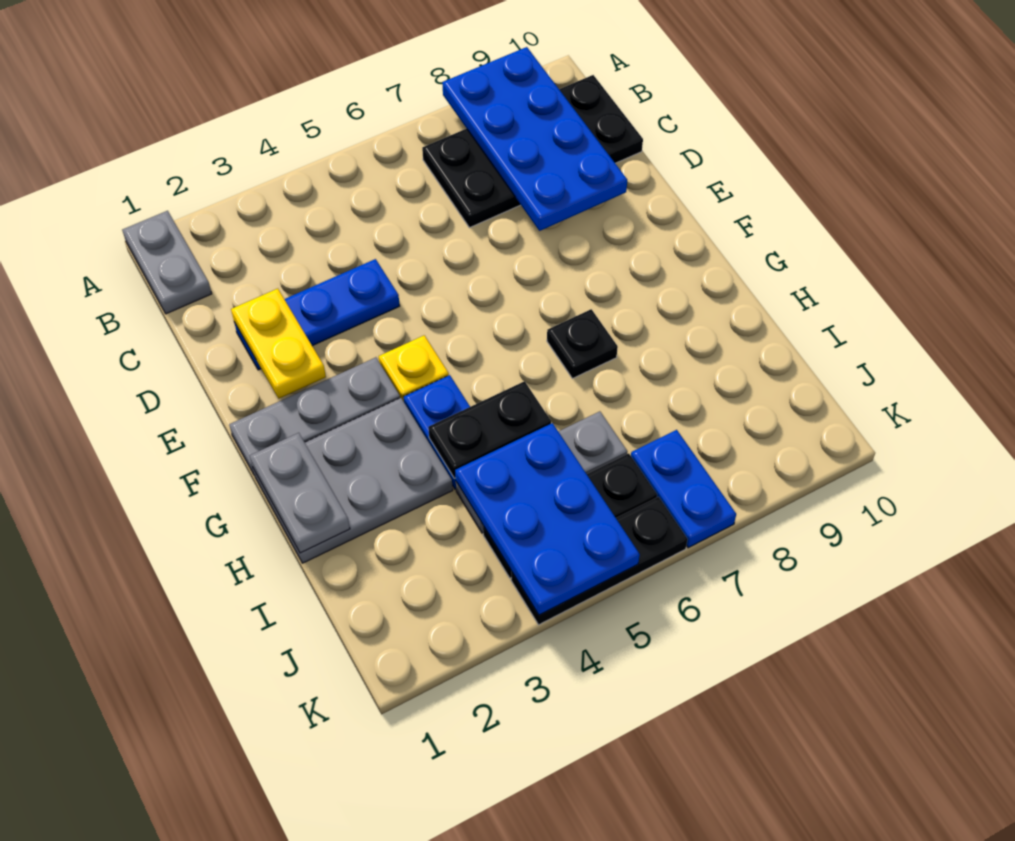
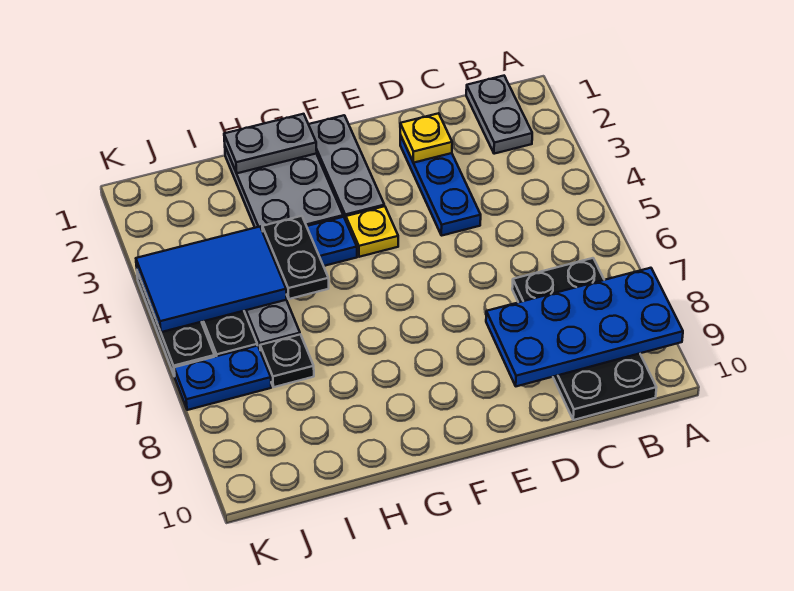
grey plate A1:B1 level 1 -> grey plate B1:B2 level 1
yellow plate D2:E2 level 2 -> yellow plate D2 level 2
black plate G7 level 1 -> black plate I7 level 1
blue plate I4:K5 level 2 -> blue tile I4:K5 level 2

